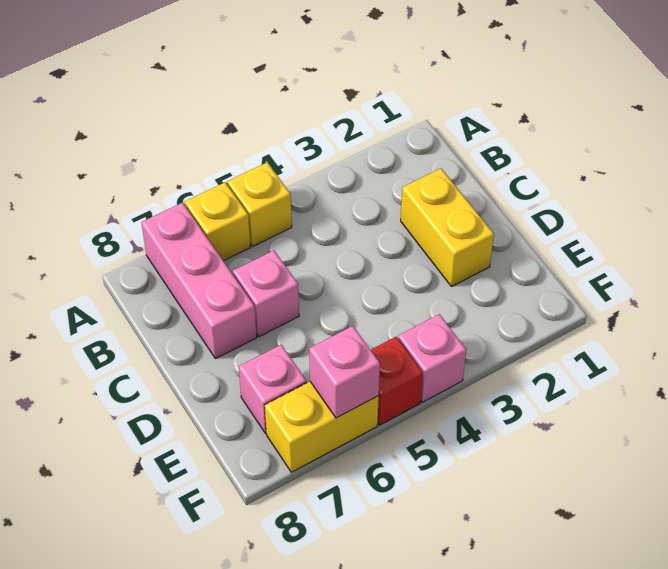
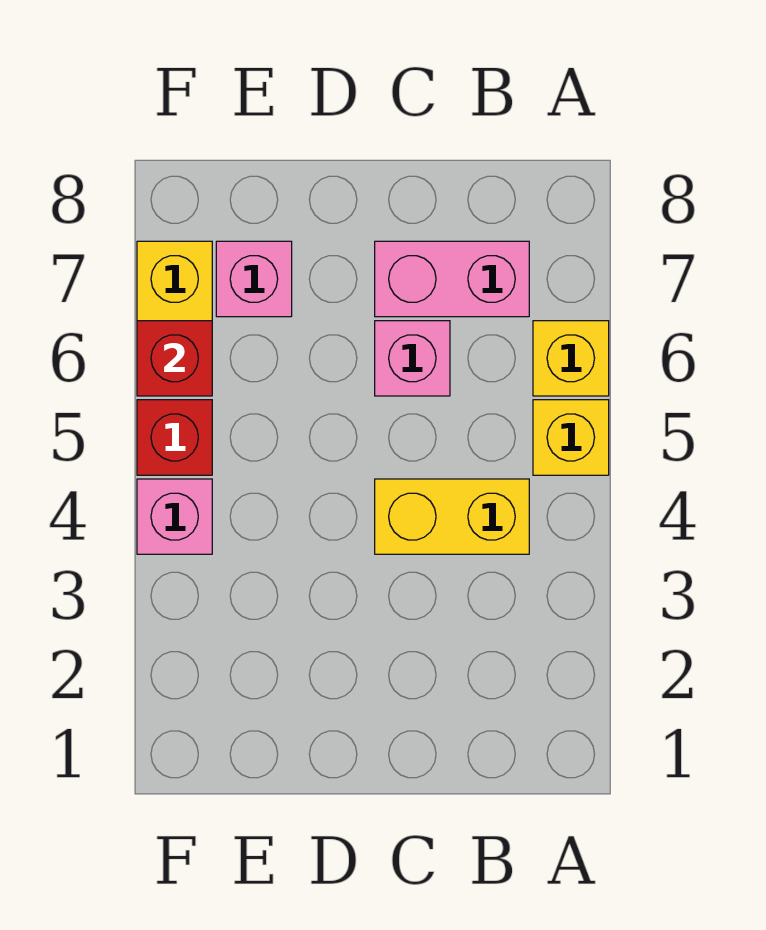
pink brick A7:C7 level 1 -> pink brick B7:C7 level 1
yellow brick C2:D2 level 1 -> yellow brick B4:C4 level 1
pink brick F6 level 2 -> red brick F6 level 2

